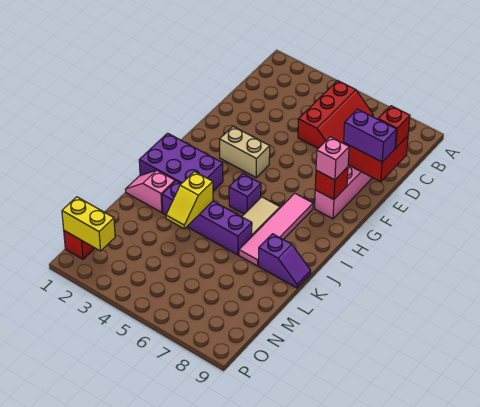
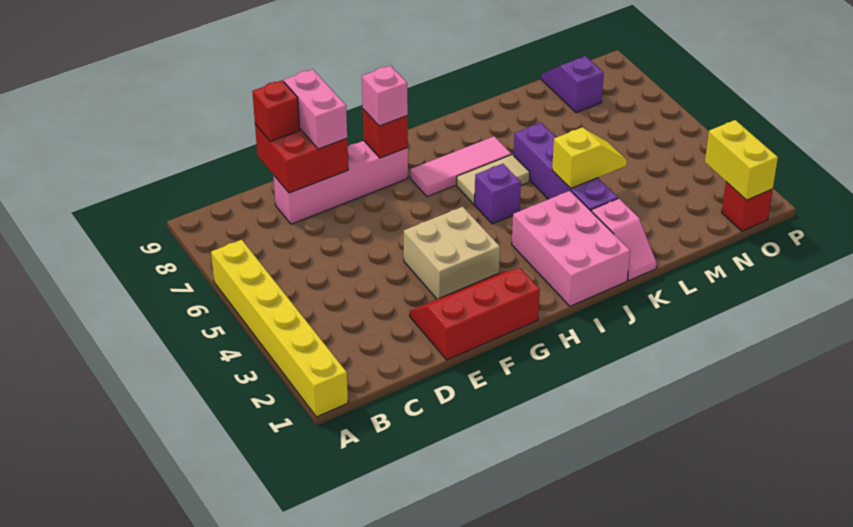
none -> yellow brick A1:A6 level 1
red slope B5:D6 level 1 top 5 -> red slope E1:G2 level 1 top 1
purple brick E8:E9 level 3 -> pink brick E8:E9 level 3
tan brick G3:G4 level 1 -> tan brick F3:G4 level 1
pink tile H7:K7 level 1 -> pink tile H7:J7 level 1
purple brick I1:J3 level 1 -> pink brick I1:J3 level 1
purple slope K8:K9 level 1 top 8 -> purple slope N8:N9 level 1 top 8

